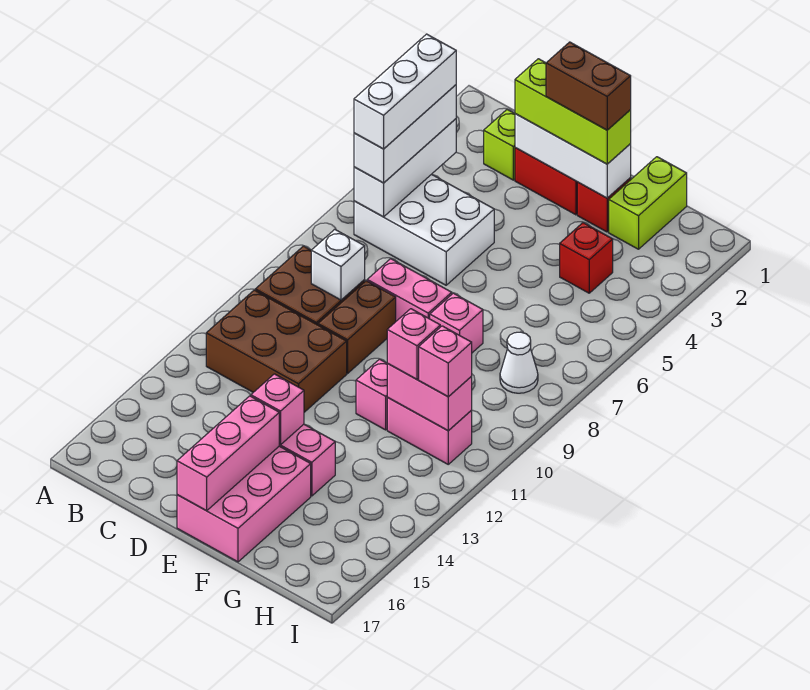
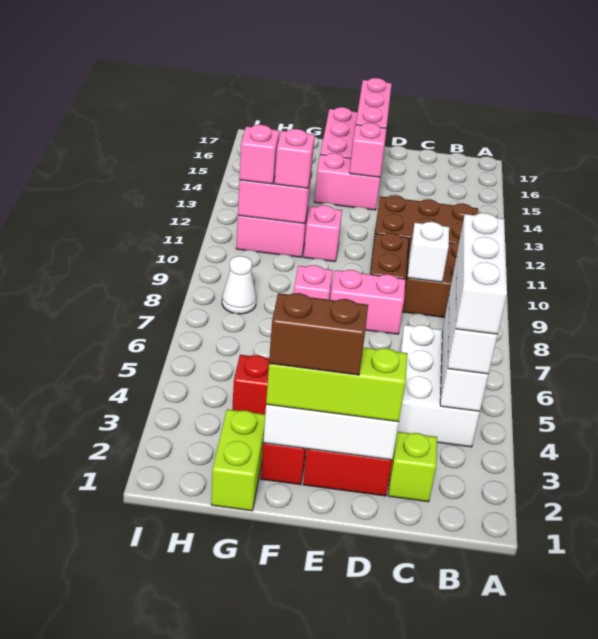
white brick B5:D6 level 1 -> white brick B4:C6 level 1

